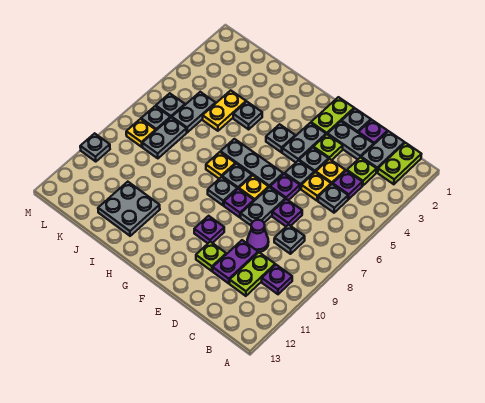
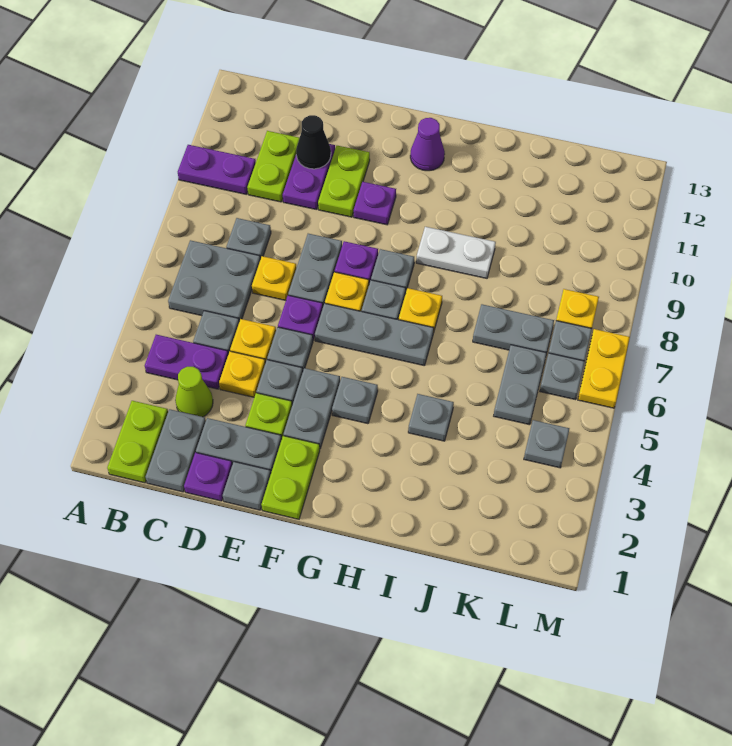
purple plate B10 level 1 -> purple plate A10:B10 level 1
lime plate C3 level 1 -> lime cone C3 level 1
purple plate C4 level 1 -> purple plate B4:C4 level 1
purple plate D7 level 1 -> yellow plate D7 level 1
purple cone D9 level 1 -> purple cone G12 level 1
none -> black cone D11 level 2
lime plate E11 level 1 -> lime plate E10:E11 level 1
none -> white plate H9:I9 level 1
grey plate I11:J12 level 1 -> grey plate B6:C7 level 1
yellow plate J4:J5 level 1 -> yellow plate M6:M7 level 1
grey plate K7:K8 level 1 -> grey plate J7:K7 level 1
grey plate M10 level 1 -> grey plate L4 level 1

